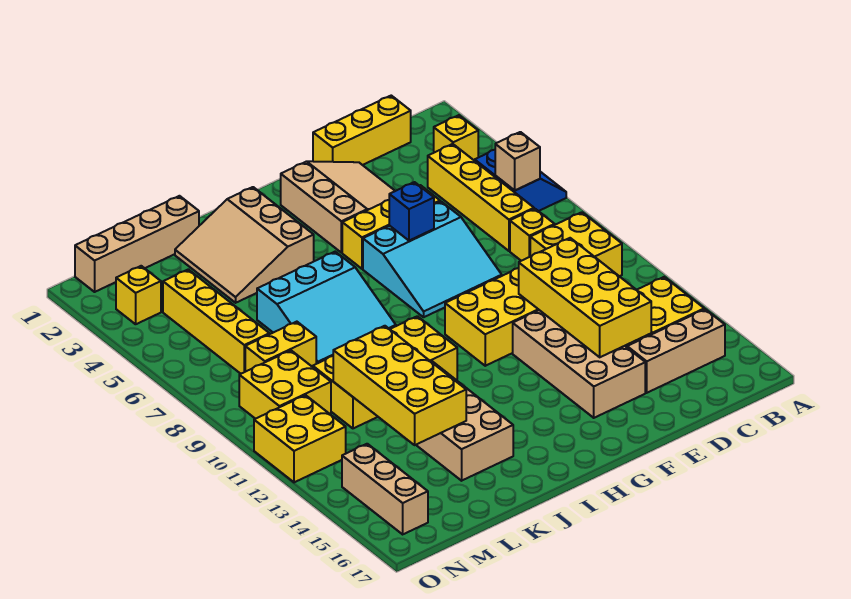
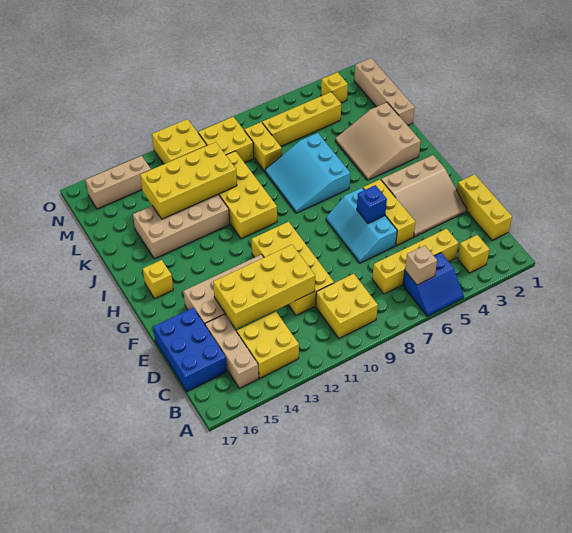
yellow brick C8 level 1 -> yellow brick H16 level 1
none -> blue brick C16:E17 level 1
cyan slope E6:G8 level 1 top 6 -> cyan slope E6:G7 level 1 top 6
tan slope I2:K4 level 1 top I -> tan slope I2:K4 level 1 top 2

